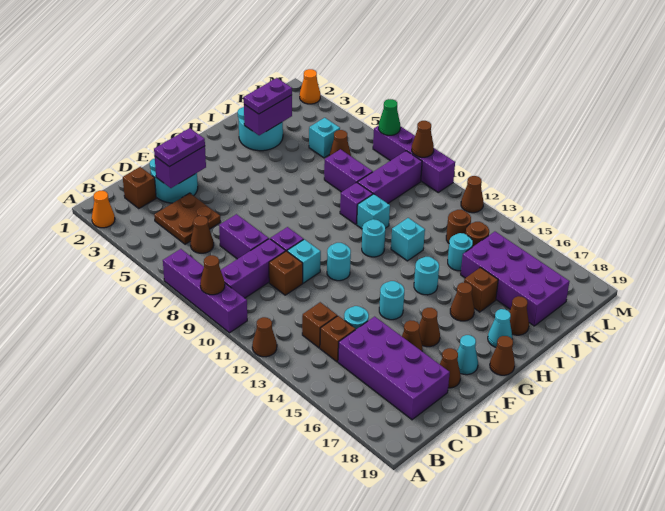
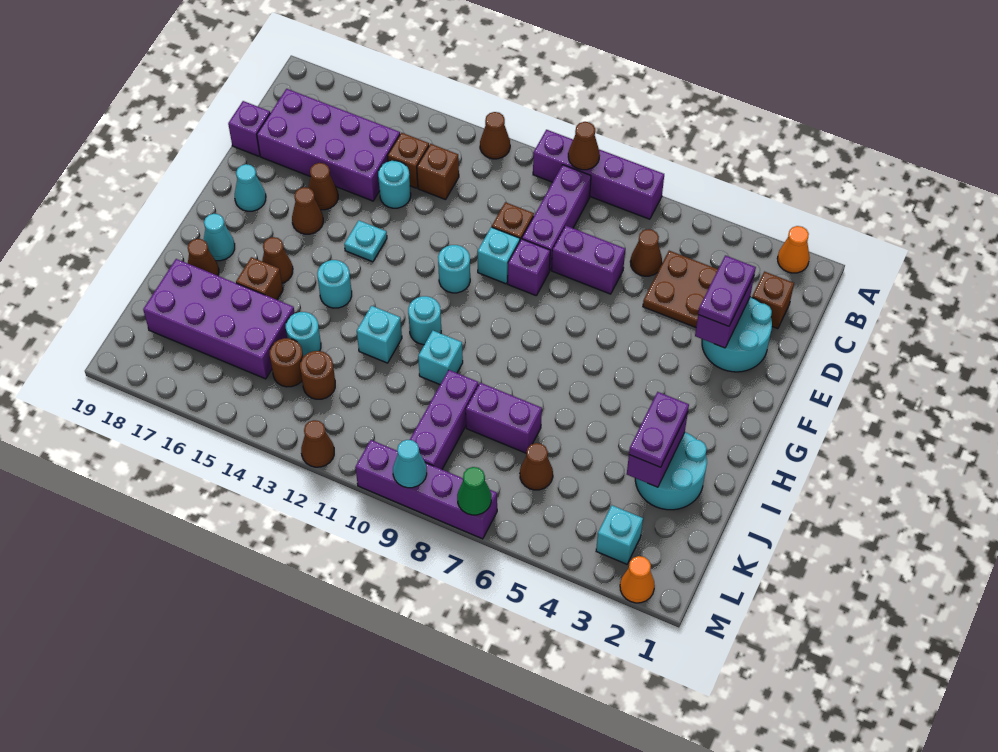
brown cone E18 level 1 -> none
cyan round brick F14 level 1 -> cyan plate F14 level 1
brown cone G19 level 1 -> none
purple brick I9 level 1 -> purple brick D19 level 1
cyan brick K5 level 1 -> cyan brick L3 level 1
brown cone M9 level 2 -> cyan cone M9 level 2

